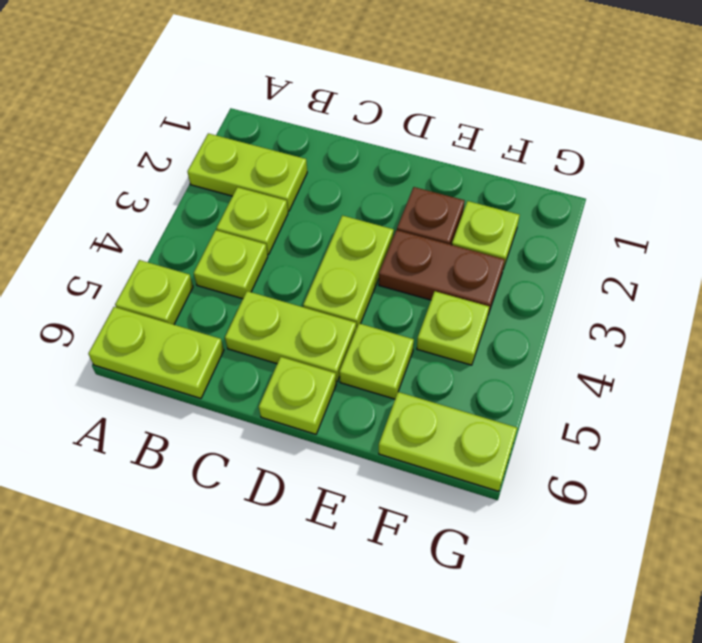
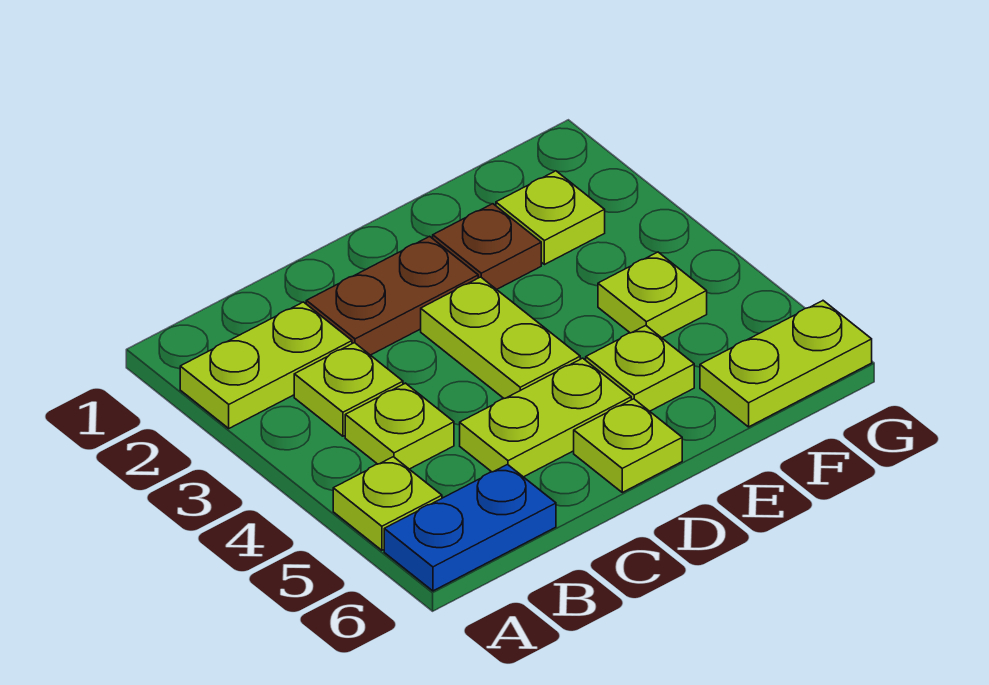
lime plate A6:B6 level 1 -> blue plate A6:B6 level 1
brown plate E3:F3 level 1 -> brown plate C2:D2 level 1

